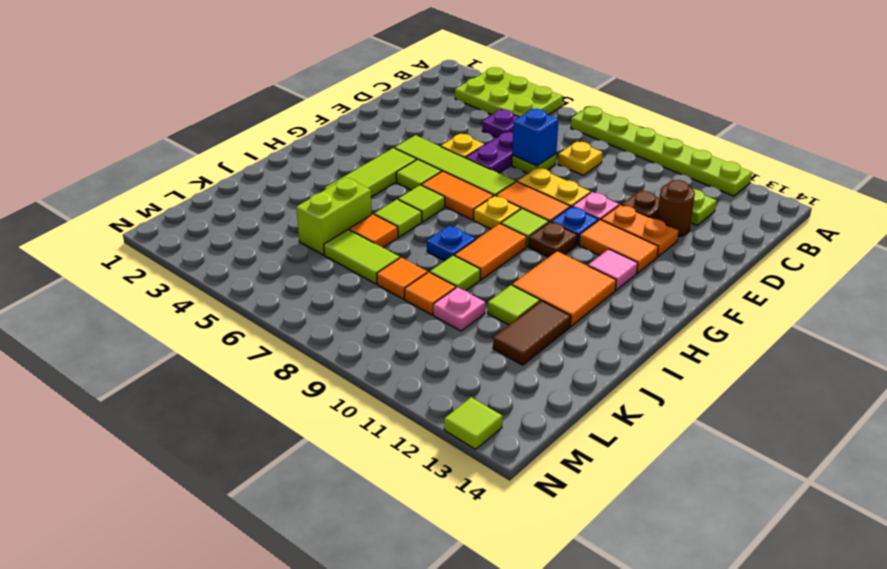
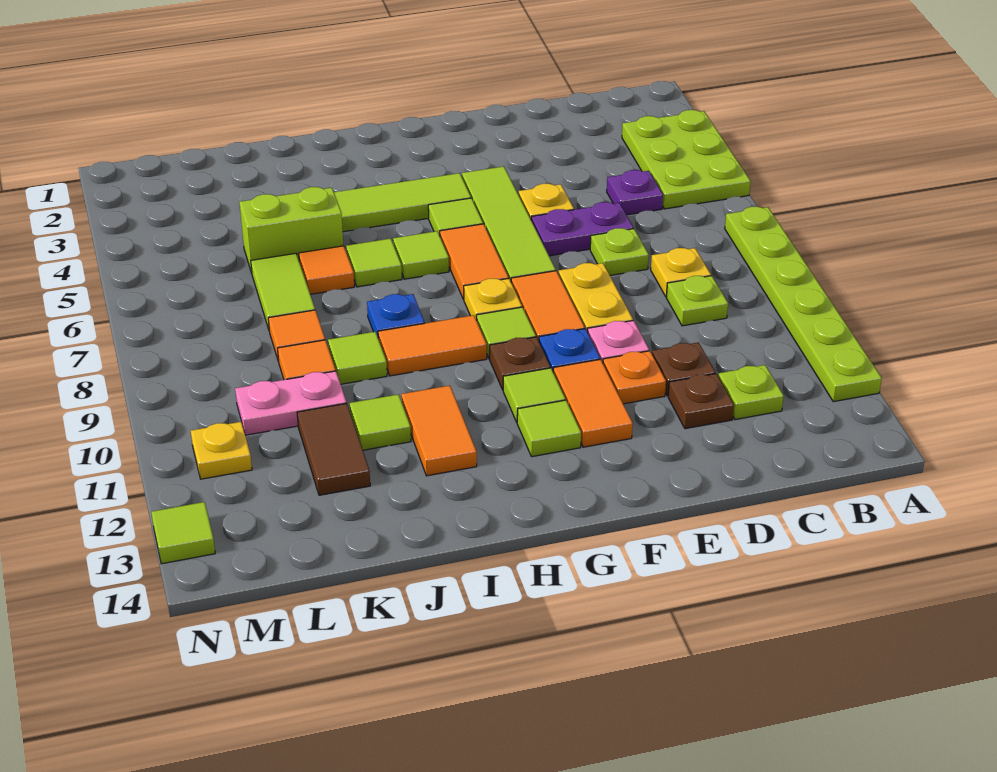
none -> lime plate C9 level 1
blue brick D7 level 2 -> none
brown round brick D12 level 1 -> brown plate D12 level 1
orange plate E11:E12 level 1 -> orange plate E11 level 1
none -> lime tile G11 level 1
pink tile G12 level 1 -> lime tile G12 level 1
orange tile H11:I12 level 1 -> orange tile I11:I12 level 1
brown tile J12:K12 level 1 -> brown tile K11:K12 level 1
pink plate K10 level 1 -> pink plate K10:L10 level 1
none -> yellow plate M11 level 1

